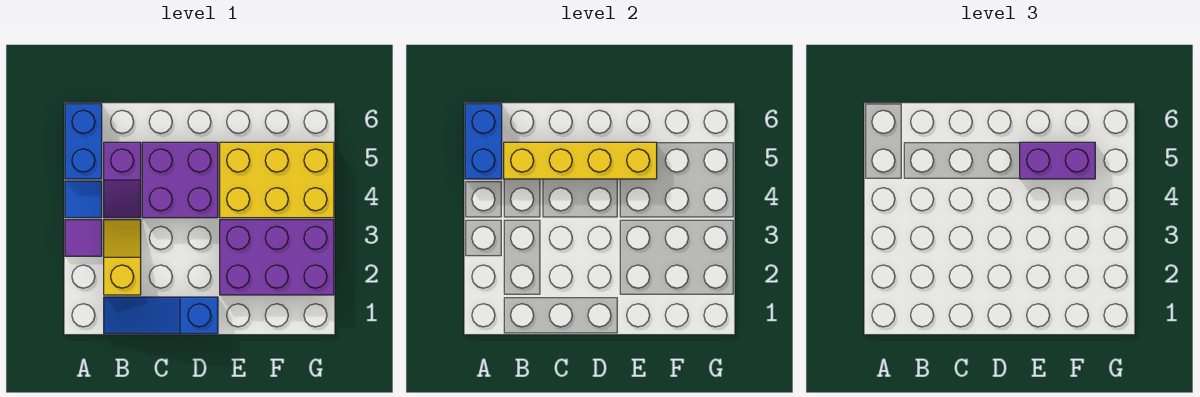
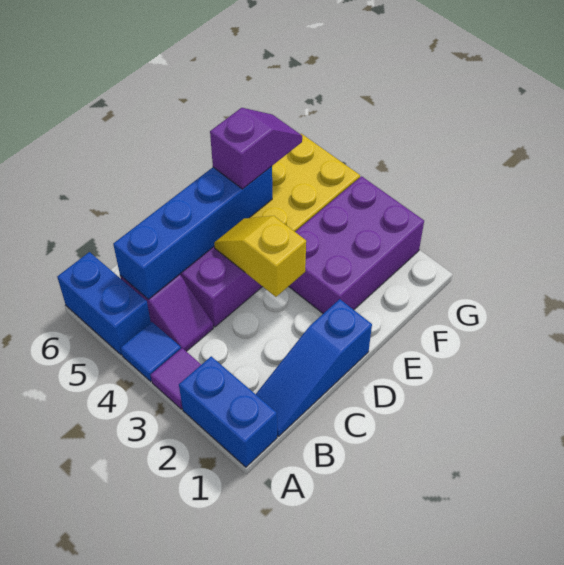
blue brick A5:A6 level 2 -> blue brick A1:A2 level 1
yellow slope B2:B3 level 1 top 2 -> yellow slope D3:D4 level 2 top 3
yellow brick B5:E5 level 2 -> blue brick B5:E5 level 2
purple brick E5:F5 level 3 -> purple slope E5:F5 level 3 top E

